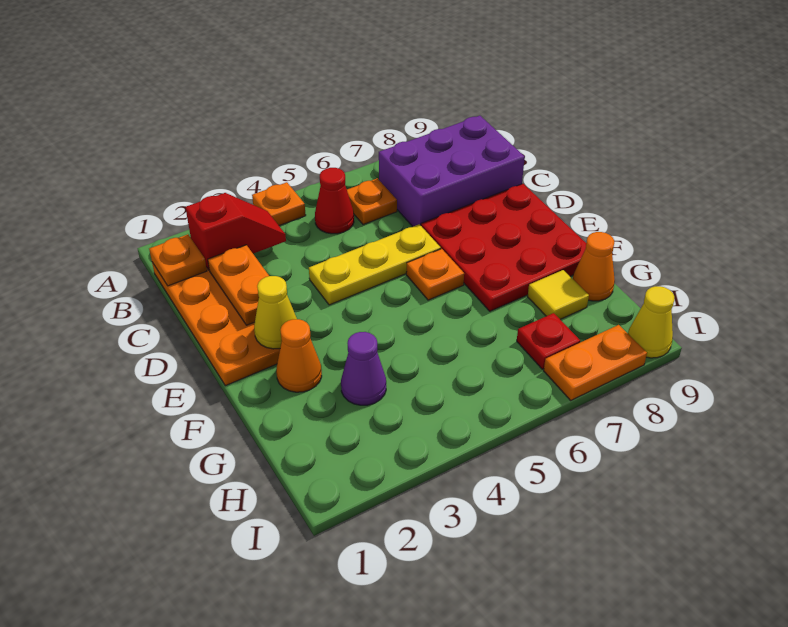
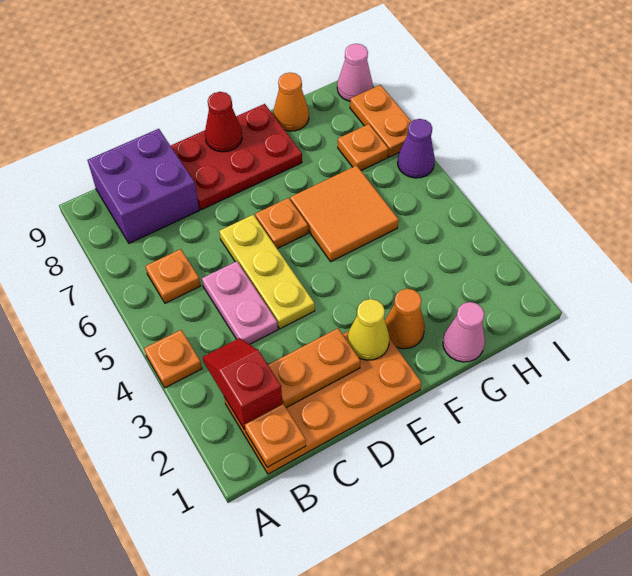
red cone B5 level 1 -> red cone E9 level 2
purple brick B7:C9 level 1 -> purple brick B8:C9 level 1
none -> pink plate C4:C5 level 1
red plate D7:F9 level 1 -> red plate D8:F9 level 1
none -> orange tile F5:G6 level 1
none -> pink cone G1 level 1
purple cone G3 level 1 -> purple cone I6 level 1
yellow tile G8 level 1 -> none
red plate H7 level 1 -> orange plate H7 level 1
yellow cone I9 level 1 -> pink cone I9 level 1

